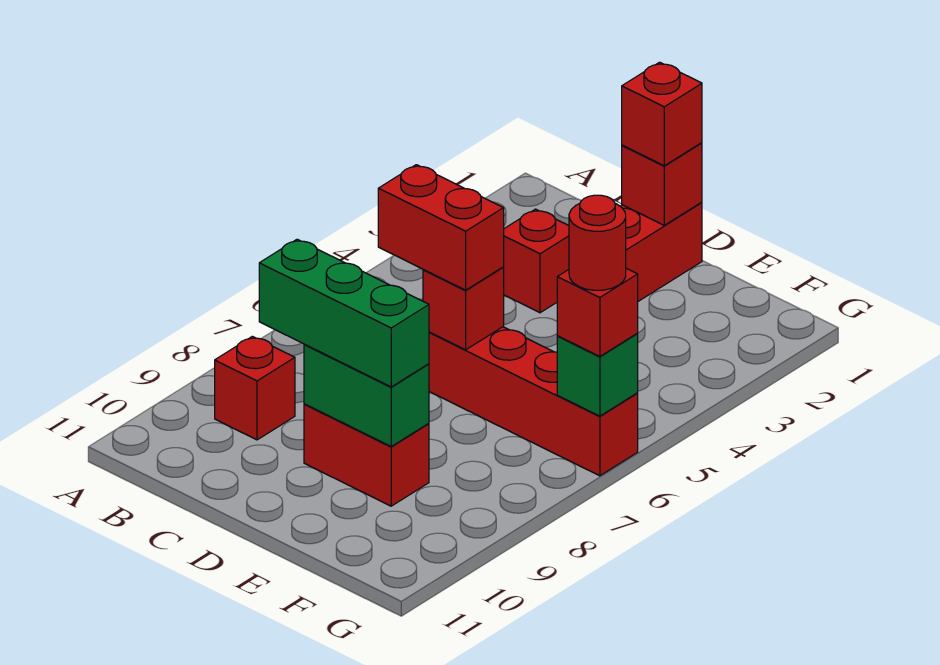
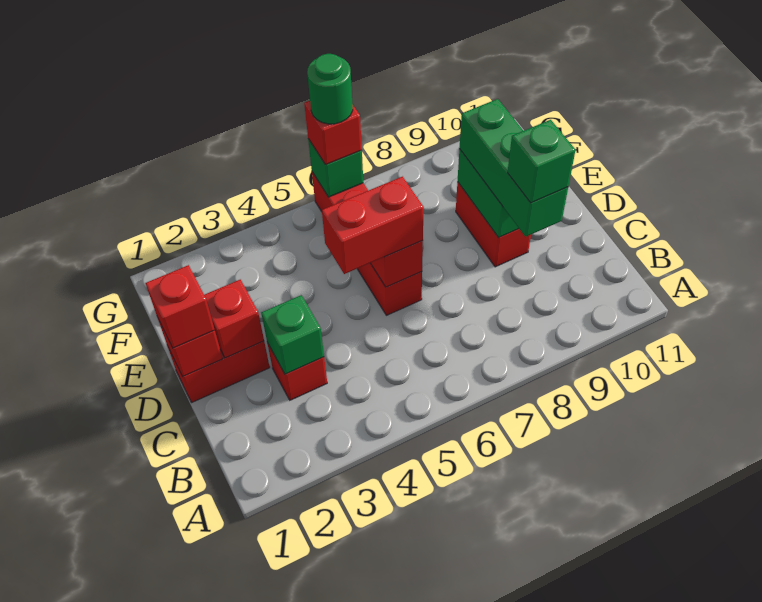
red brick B9 level 1 -> red brick D2 level 2
none -> green brick C3 level 2
red brick C6:D6 level 3 -> red brick D5:D6 level 3
none -> green brick C9 level 4
red round brick G6 level 4 -> green round brick G6 level 4

